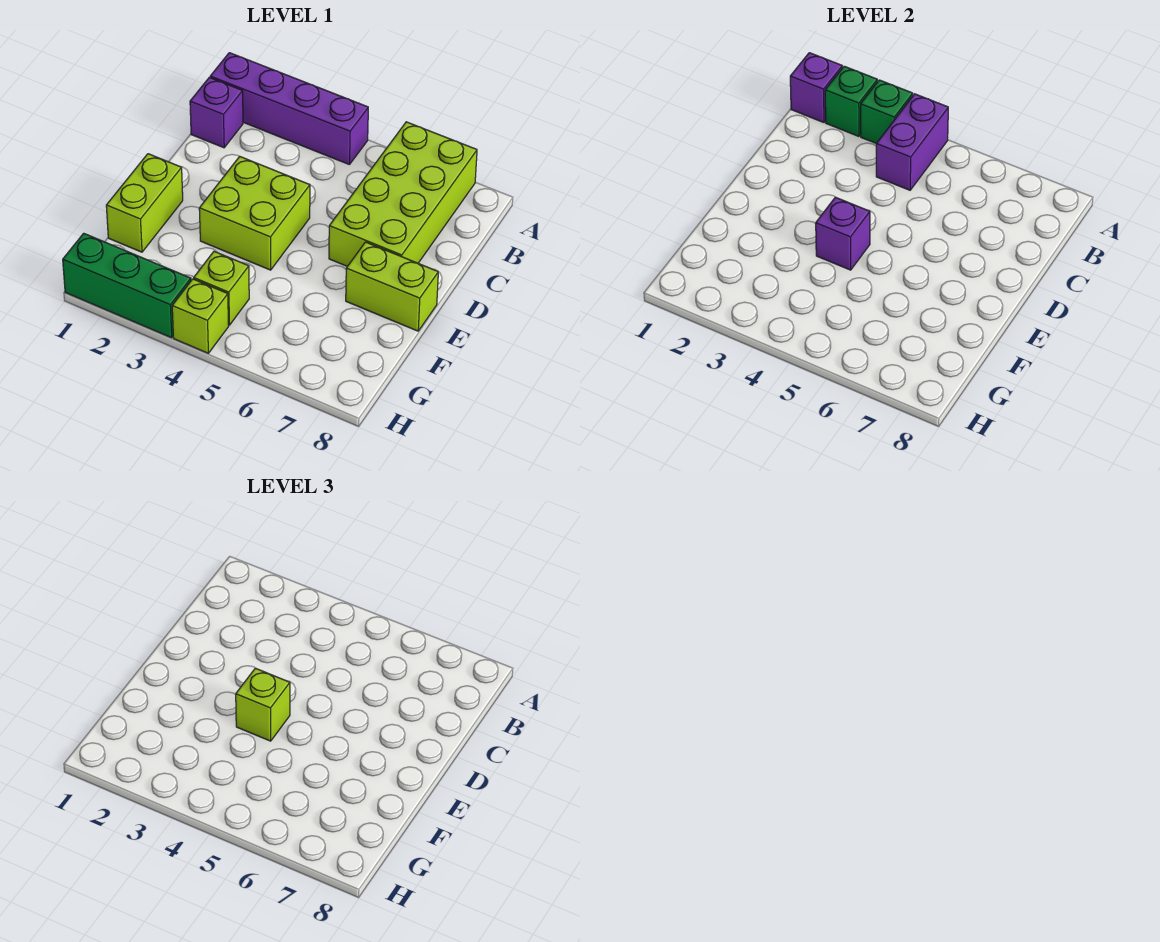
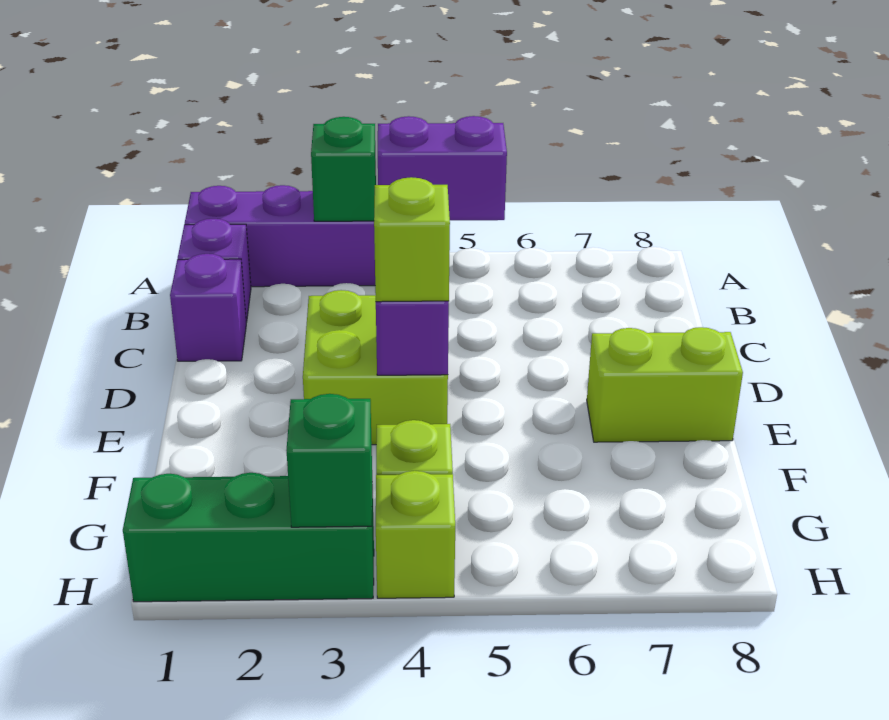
purple brick A1 level 2 -> purple brick C1 level 1
green brick A2 level 2 -> green brick H3 level 2
purple brick A4:B4 level 2 -> purple brick A4:A5 level 2
lime brick A6:D7 level 1 -> none
lime brick E1:F1 level 1 -> none

